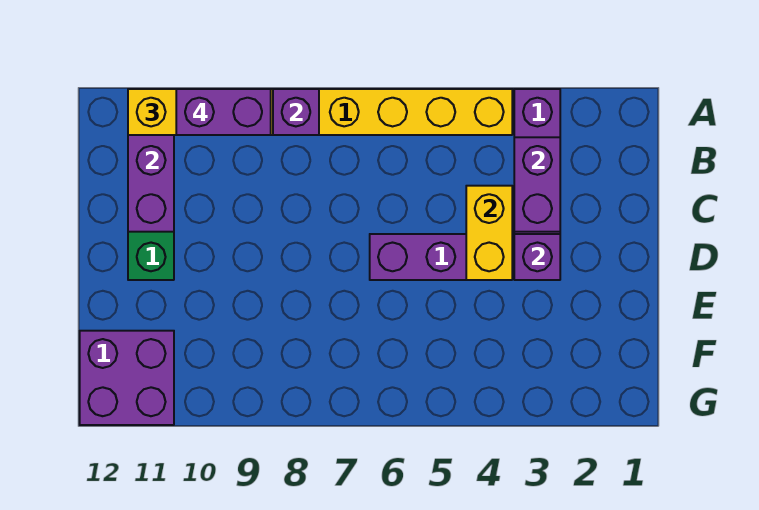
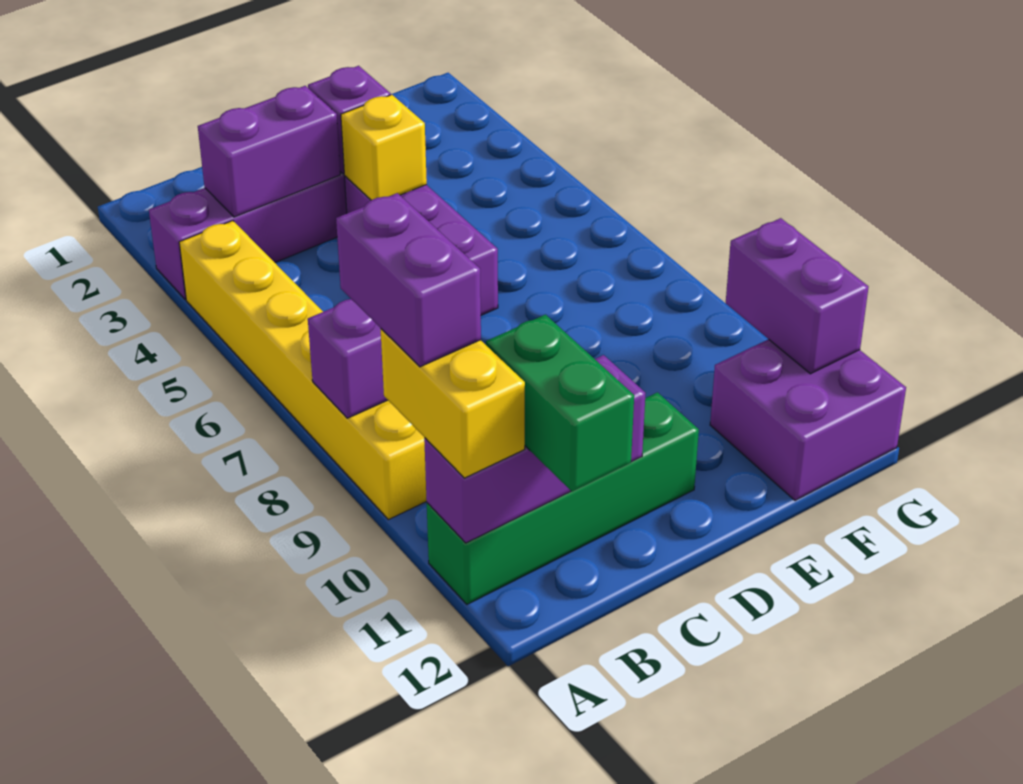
none -> green brick B11:B12 level 3
yellow brick C4:D4 level 2 -> yellow brick D4 level 2
none -> purple brick G10:G11 level 2

